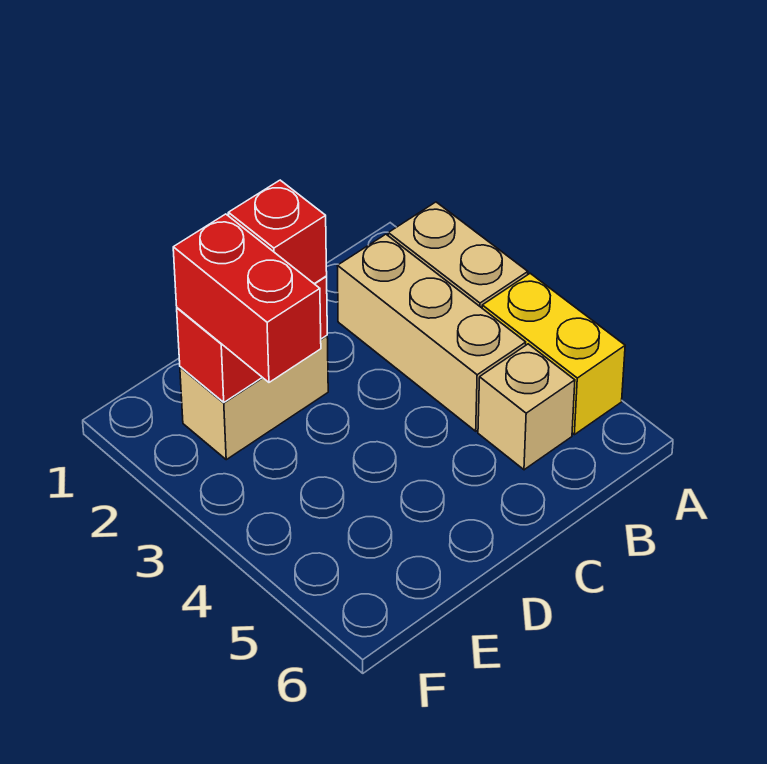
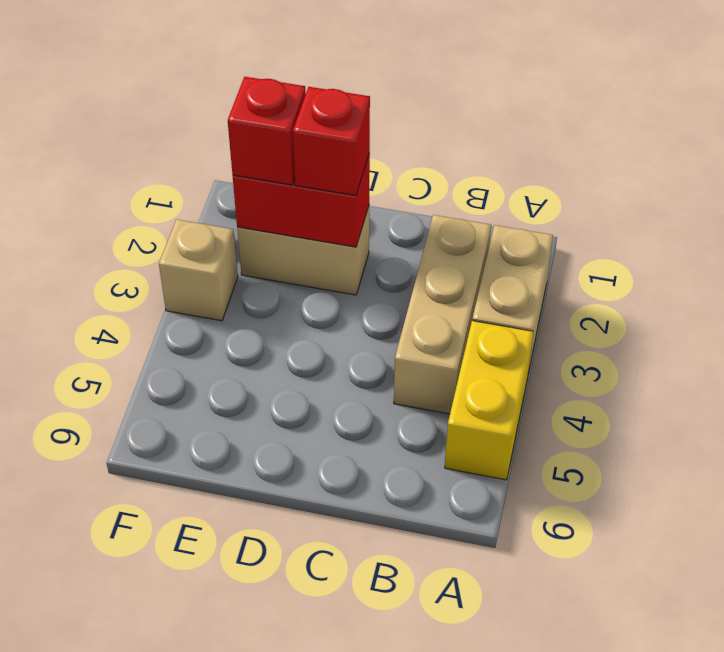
tan brick B5 level 1 -> tan brick F3 level 1
red brick E2:E3 level 3 -> red brick E2 level 3

